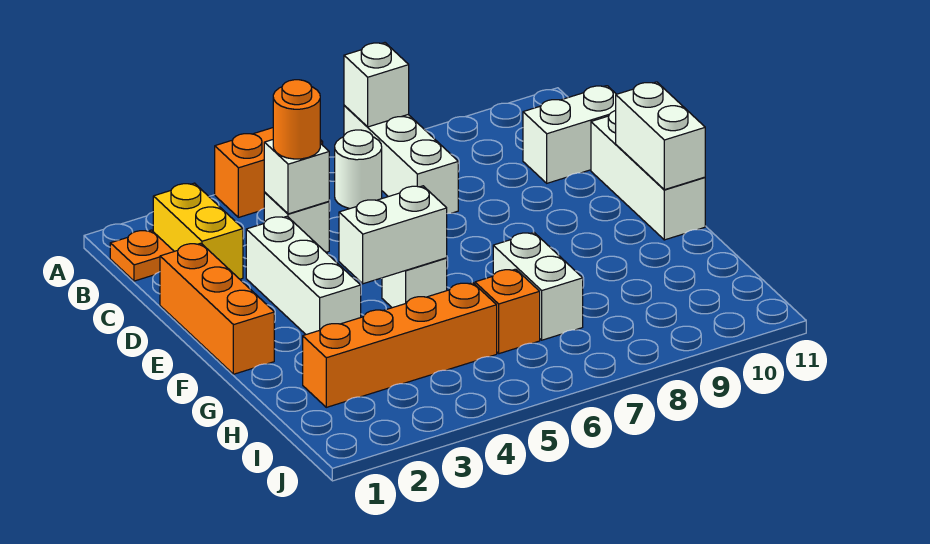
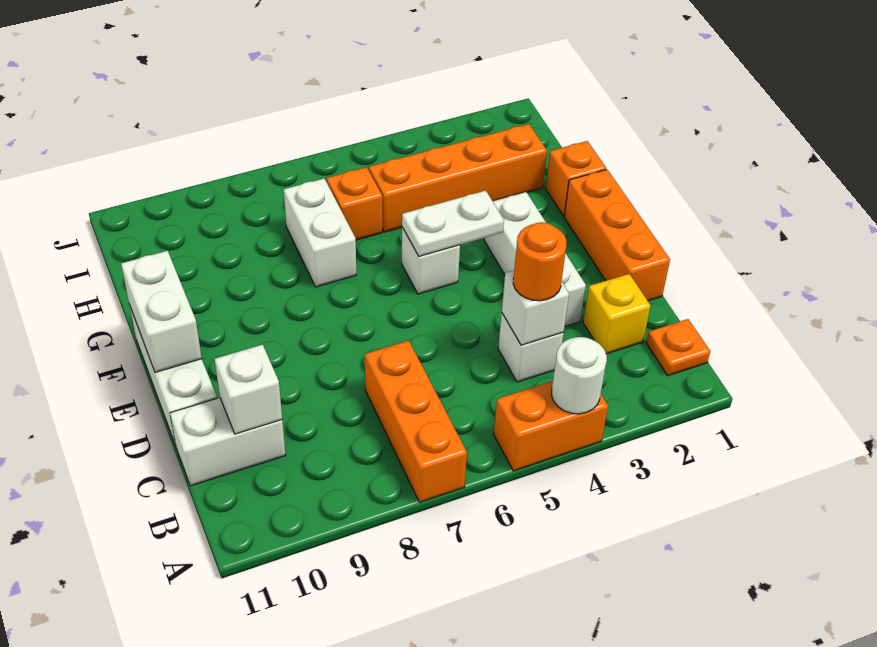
white brick A7:C7 level 1 -> orange brick A7:C7 level 1
white brick A7 level 2 -> white brick C10 level 2
yellow brick B2:C2 level 1 -> yellow brick C2 level 1
white round brick B6 level 1 -> white round brick A4 level 2
white brick F4:F5 level 2 -> white plate F4:F5 level 2
none -> orange brick G1 level 1

